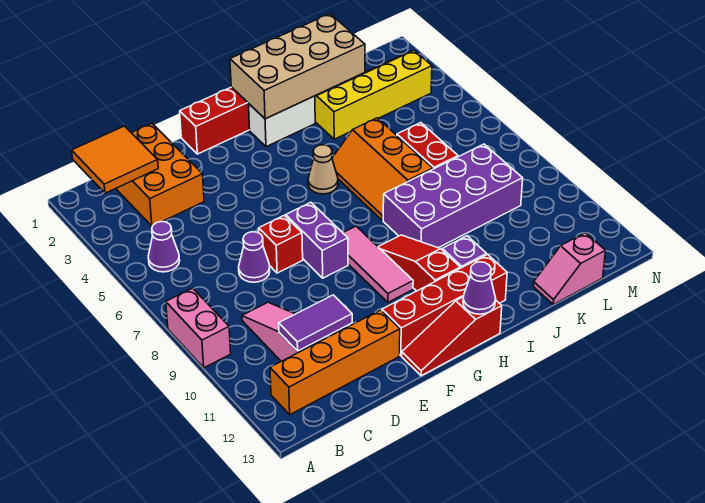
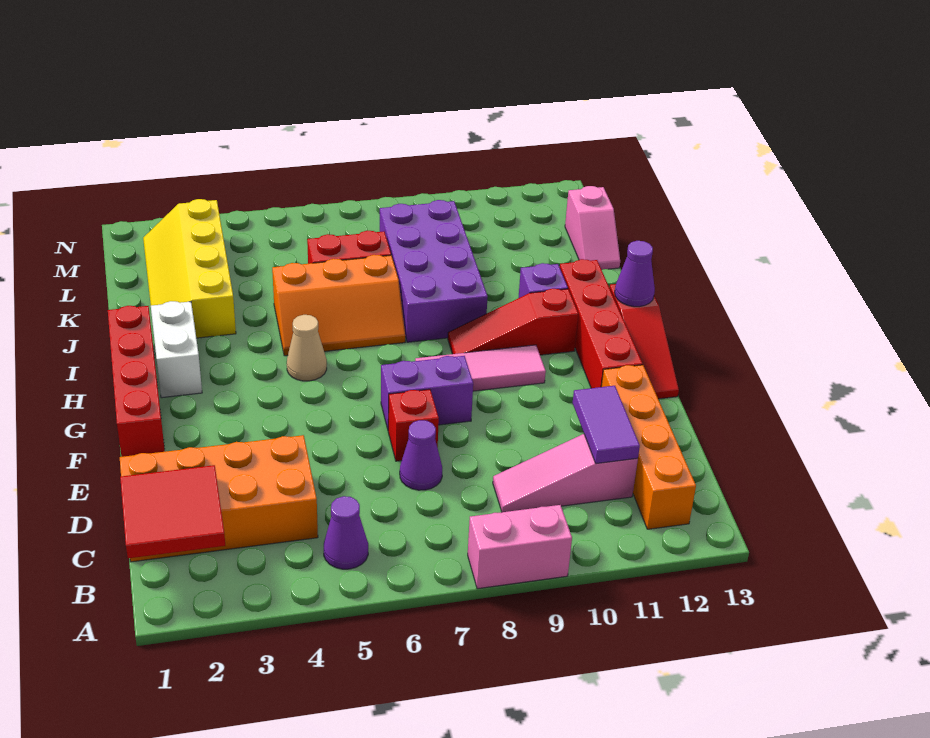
orange tile B1:C2 level 2 -> red tile B1:C2 level 2
orange brick C1:D3 level 1 -> orange brick C1:D4 level 1
tan brick H1:K2 level 2 -> none

